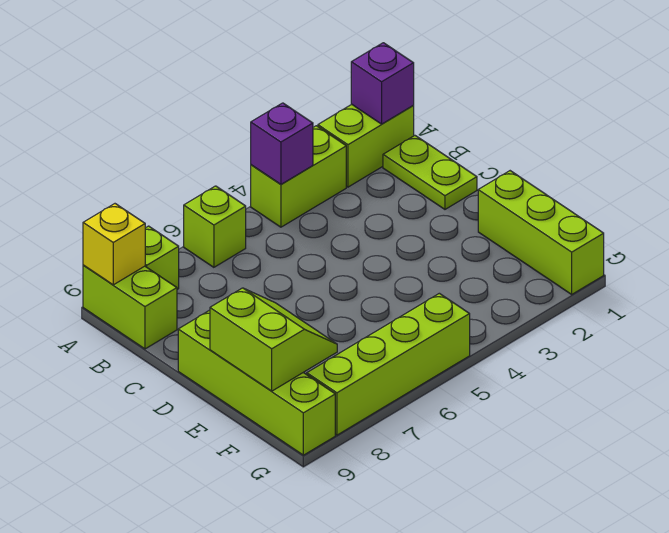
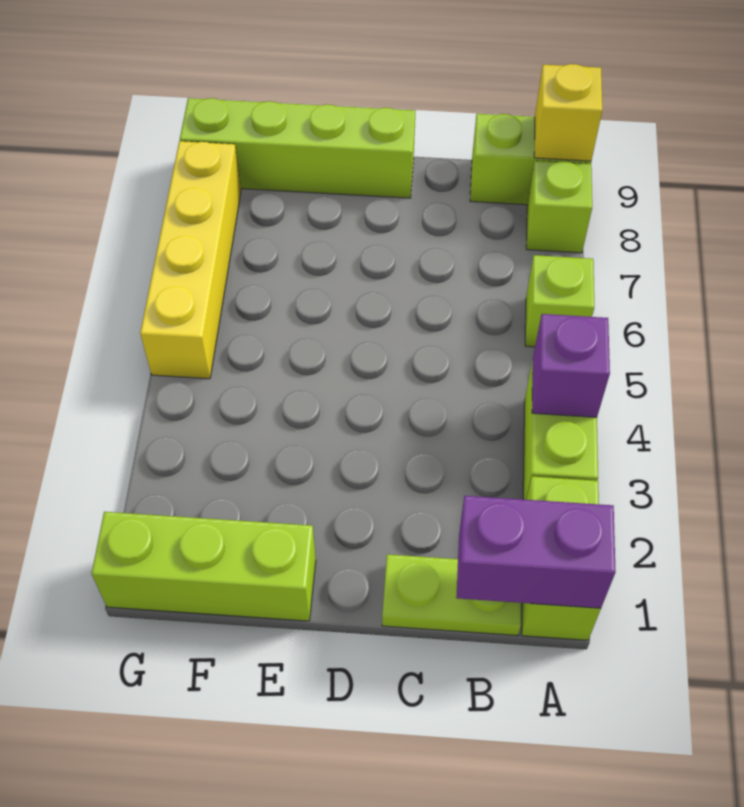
purple brick A1 level 2 -> purple brick A1:B1 level 2
lime slope E8:F9 level 2 top 9 -> none
lime brick G5:G8 level 1 -> yellow brick G5:G8 level 1

